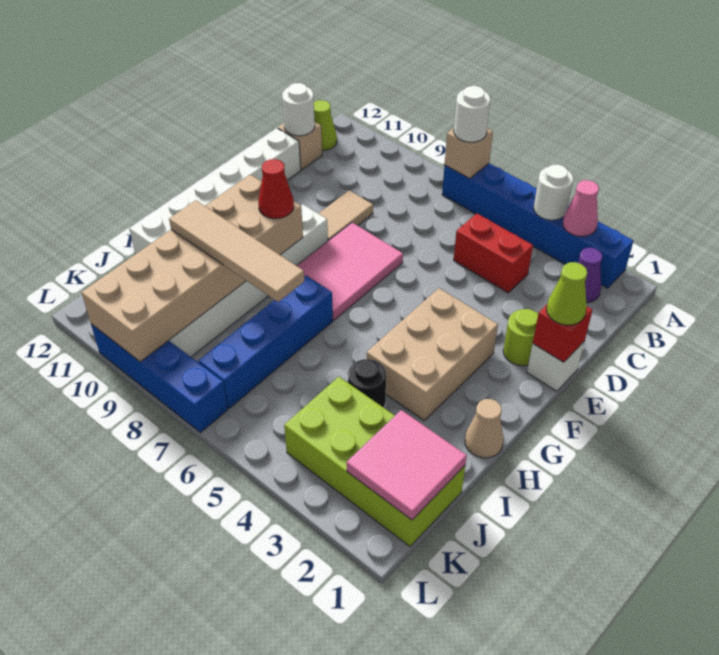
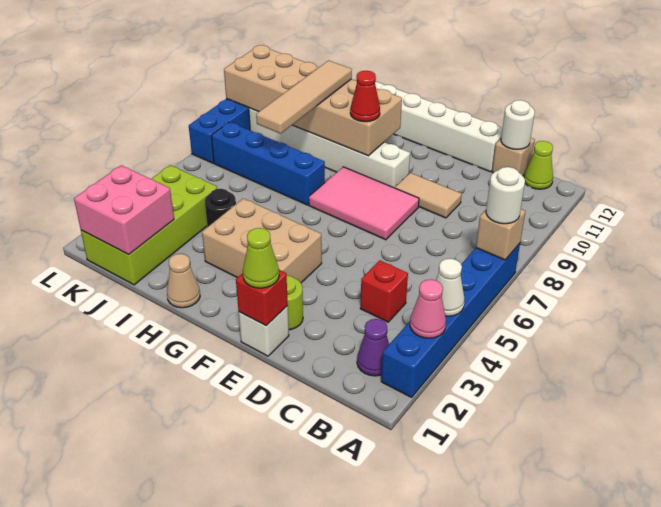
white round brick A4 level 2 -> white cone A4 level 2
red brick C4:C5 level 1 -> red brick C4 level 1
pink tile J1:K2 level 2 -> pink brick J1:K2 level 2

